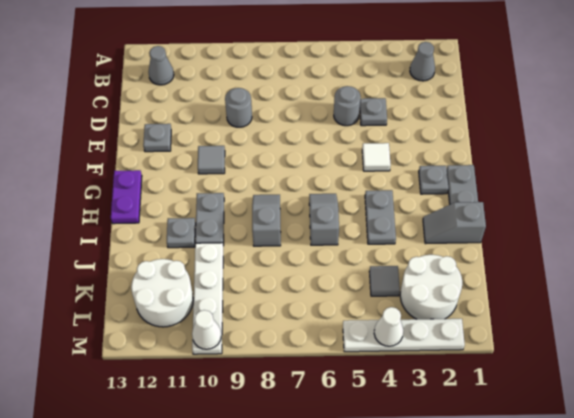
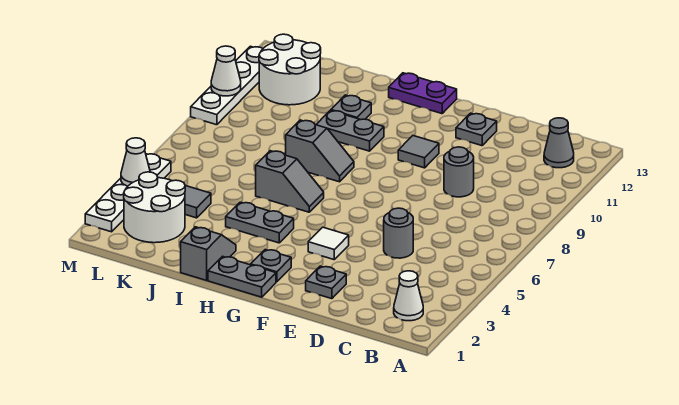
grey cone B2 level 1 -> white cone B2 level 1
grey plate D4 level 1 -> grey plate E2 level 1
white plate J10:M10 level 1 -> white plate M9:M12 level 1

